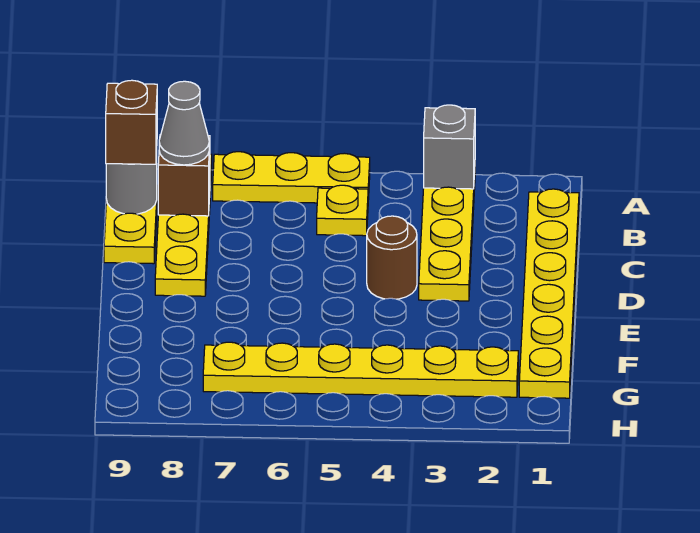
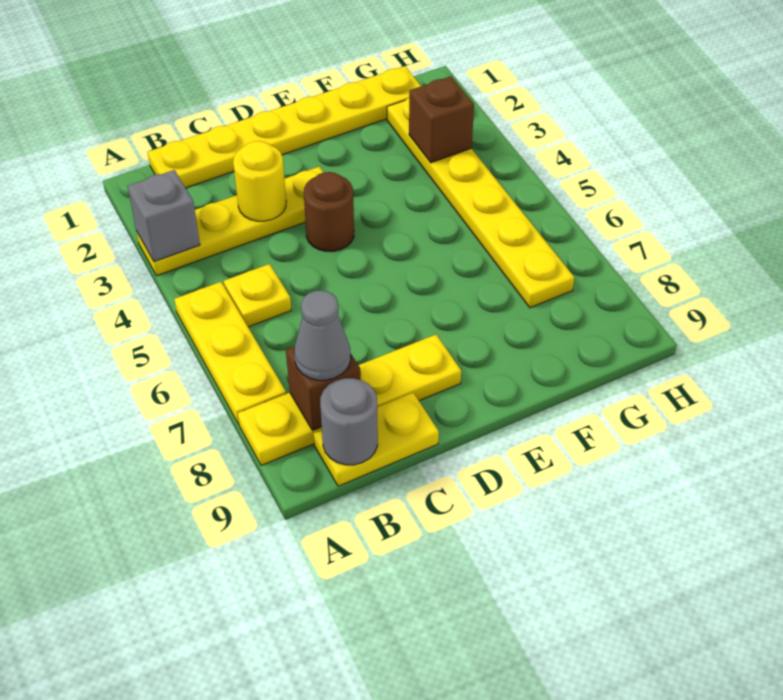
brown brick B9 level 3 -> brown brick G3 level 2
none -> yellow round brick C3 level 2

